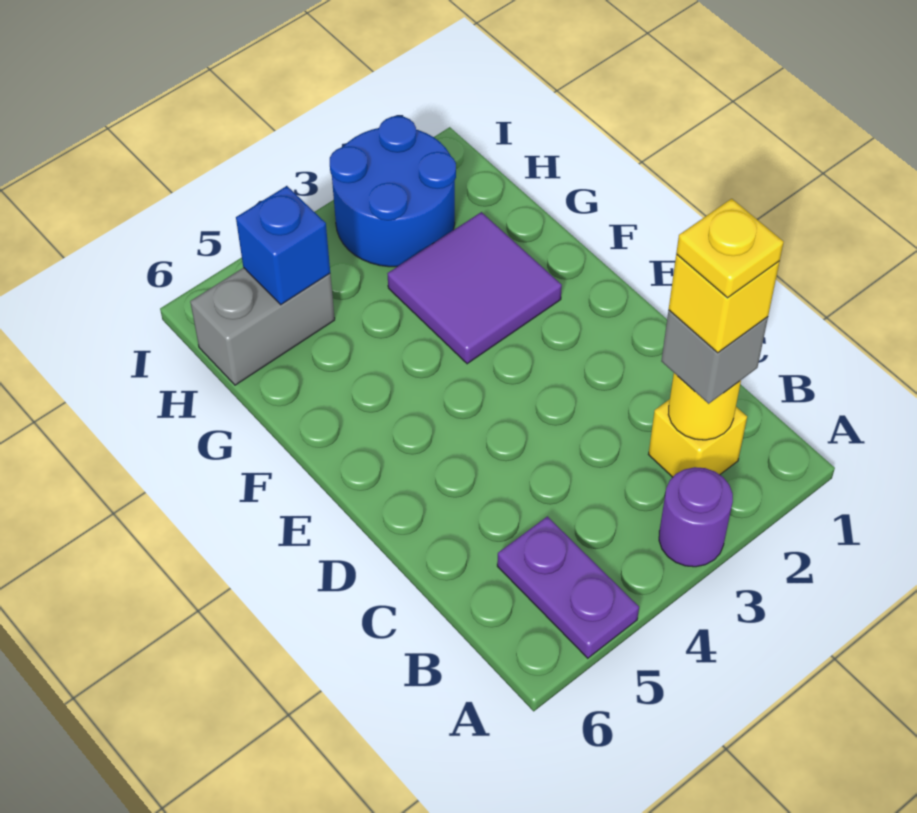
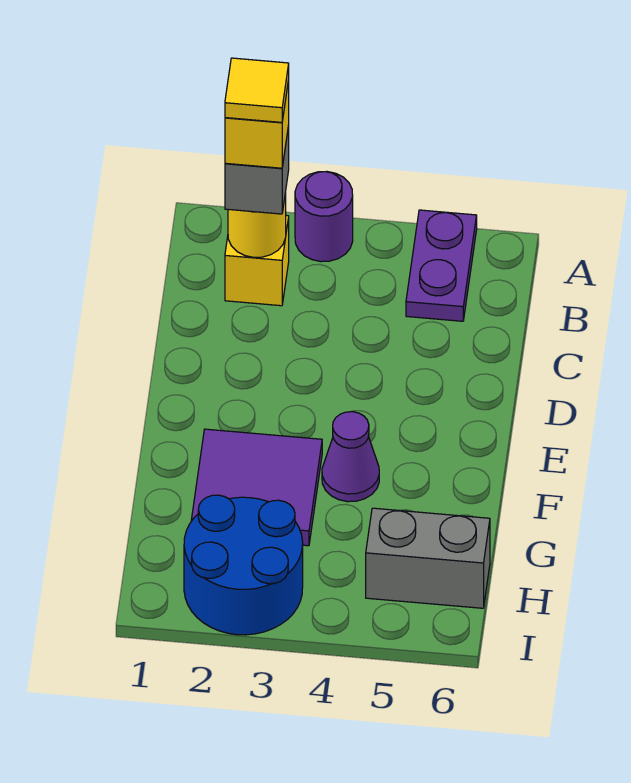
yellow plate B2 level 5 -> yellow tile B2 level 5
none -> purple cone F4 level 1
blue brick H5 level 2 -> none

